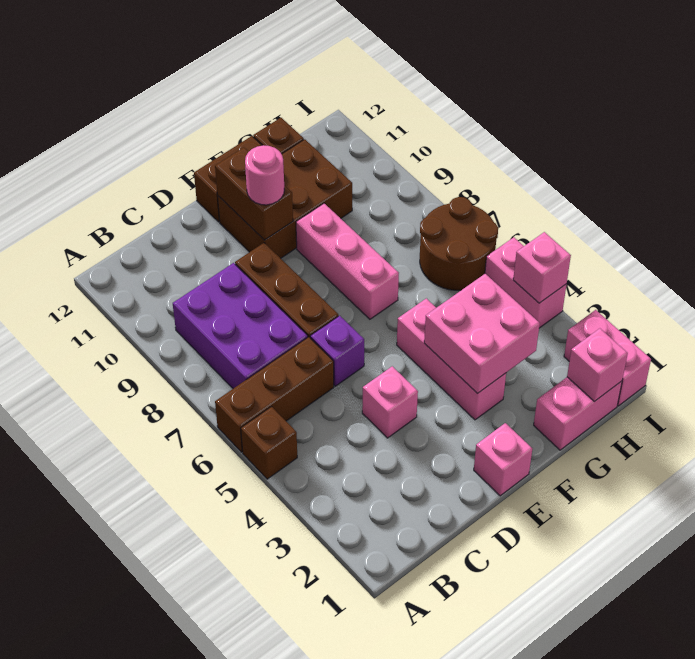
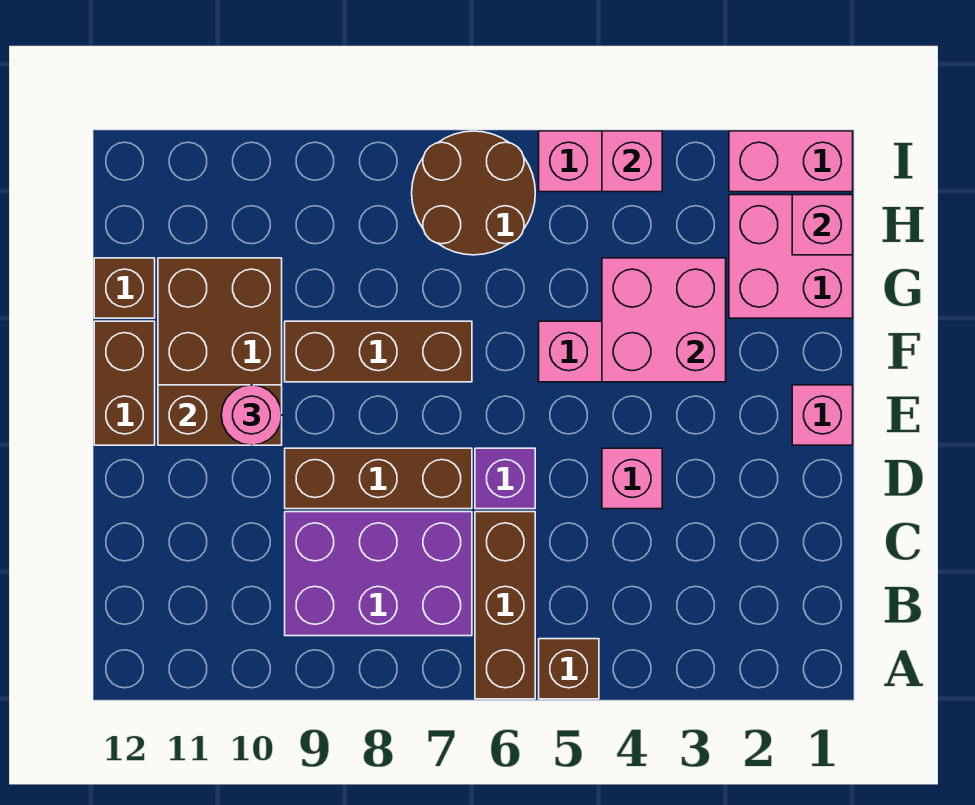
pink brick F7:F9 level 1 -> brown brick F7:F9 level 1
pink brick G1:H1 level 1 -> pink brick G1:H2 level 1

